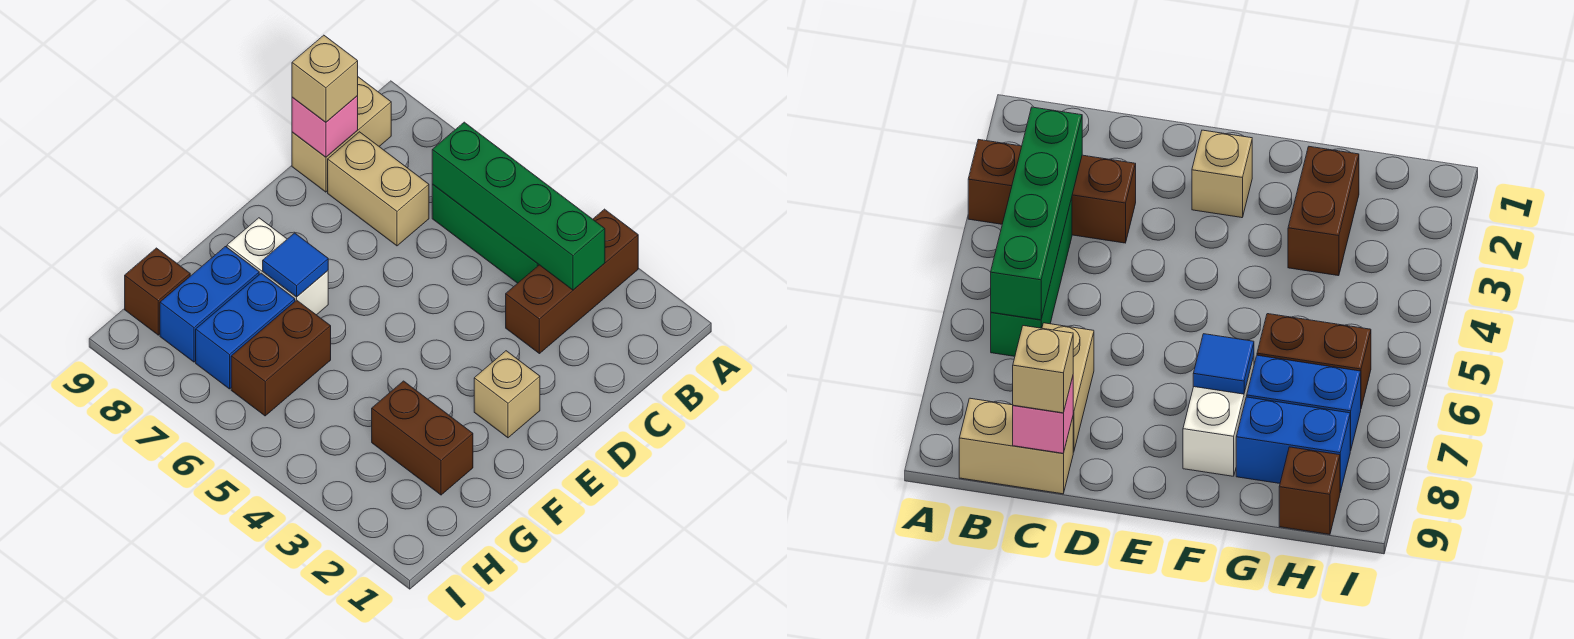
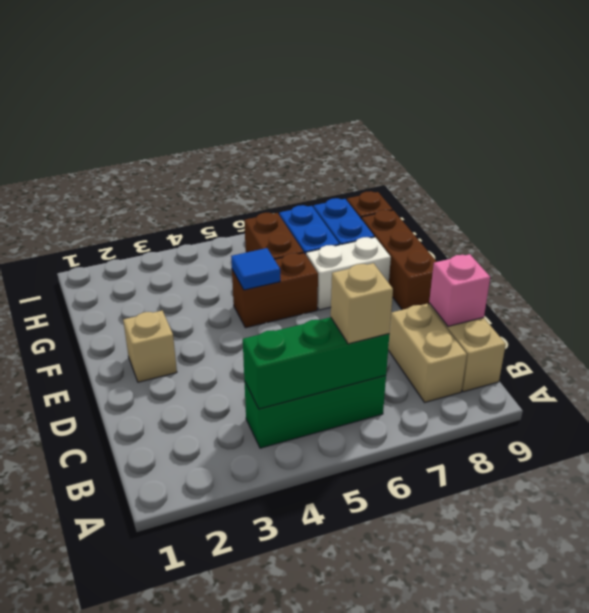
brown brick A3:C3 level 1 -> brown brick E9:G9 level 1
green brick B3:B6 level 2 -> green brick B4:B6 level 2
tan brick C7:C8 level 1 -> tan brick B8:C8 level 1
tan brick C9 level 3 -> tan brick B6 level 3
blue tile F7 level 2 -> blue tile F5 level 2
brown brick G2:G3 level 1 -> brown brick F5:F6 level 1

